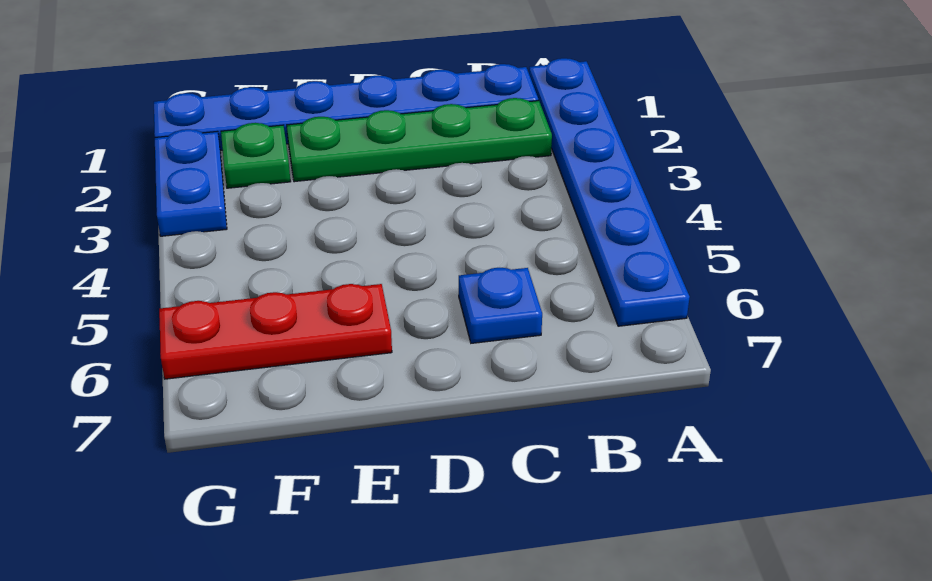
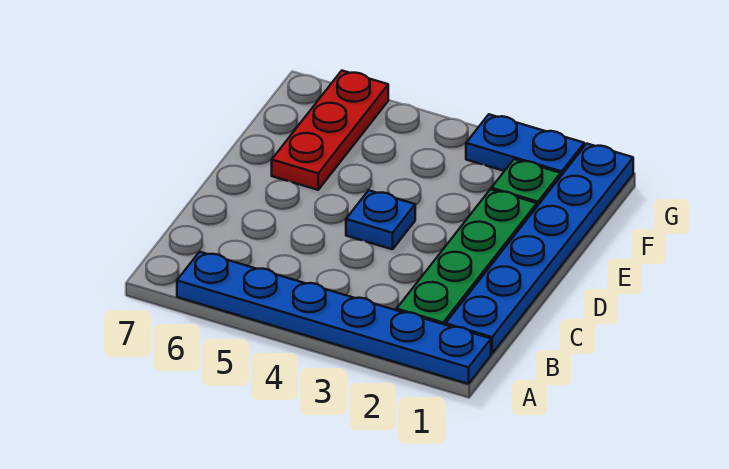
blue plate C6 level 1 -> blue plate D4 level 1

